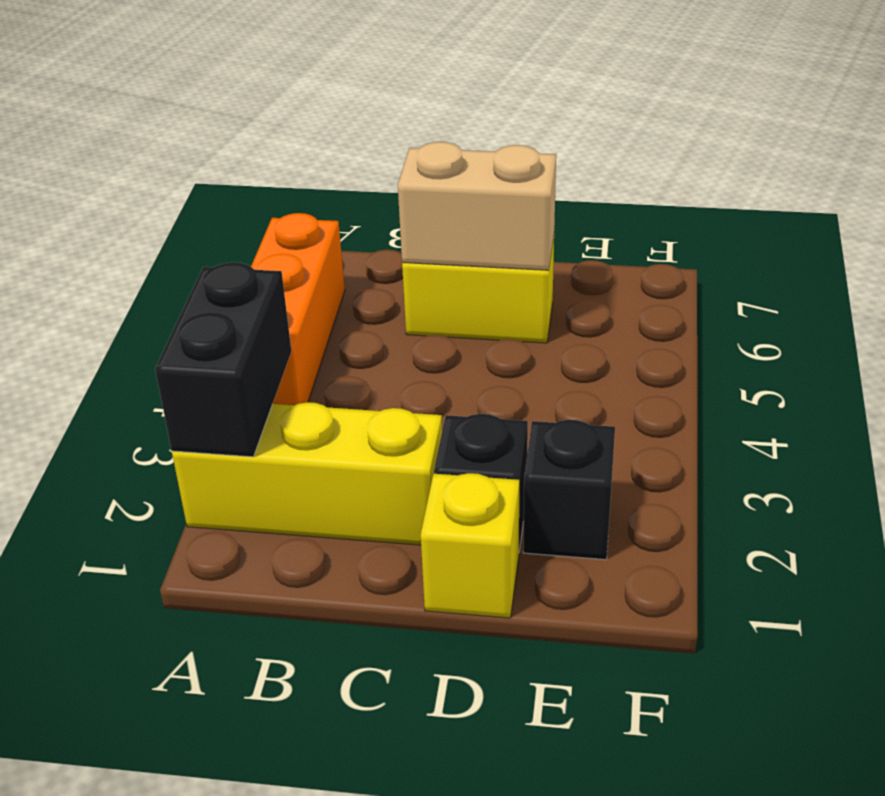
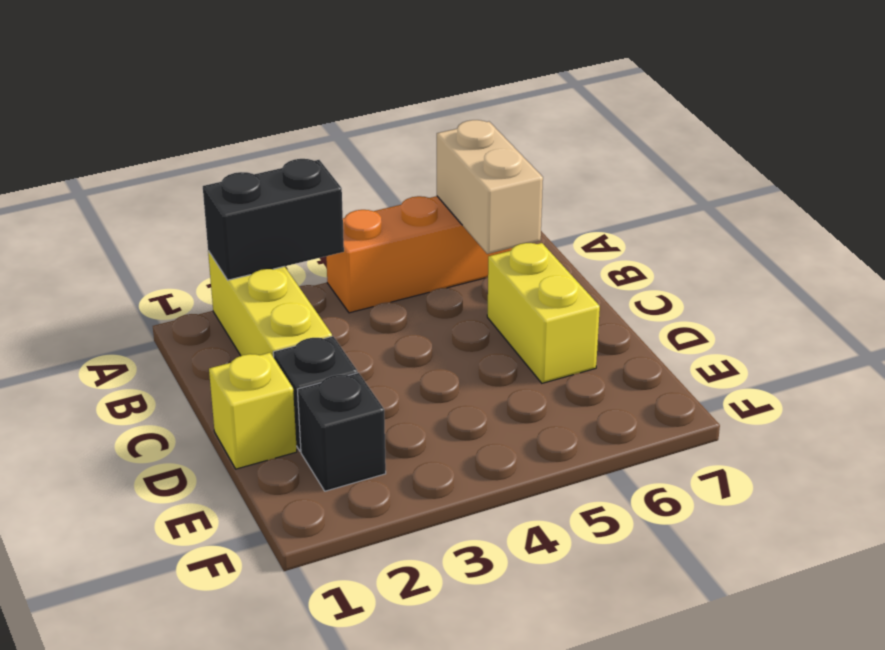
tan brick C6:D6 level 2 -> tan brick A6:B6 level 2

